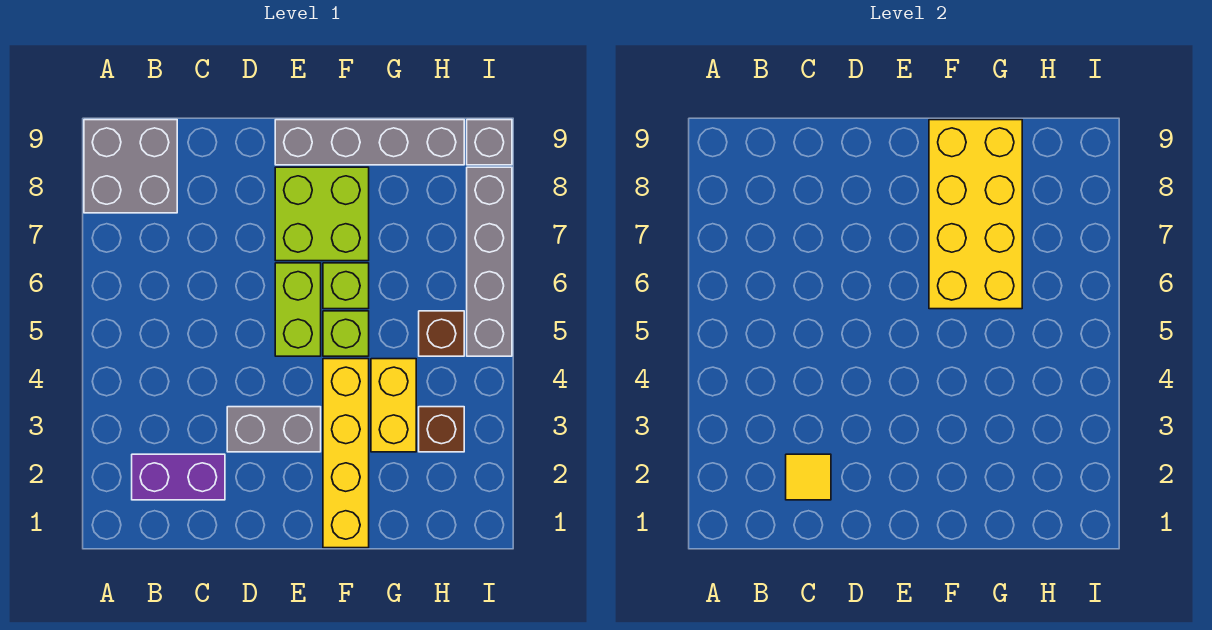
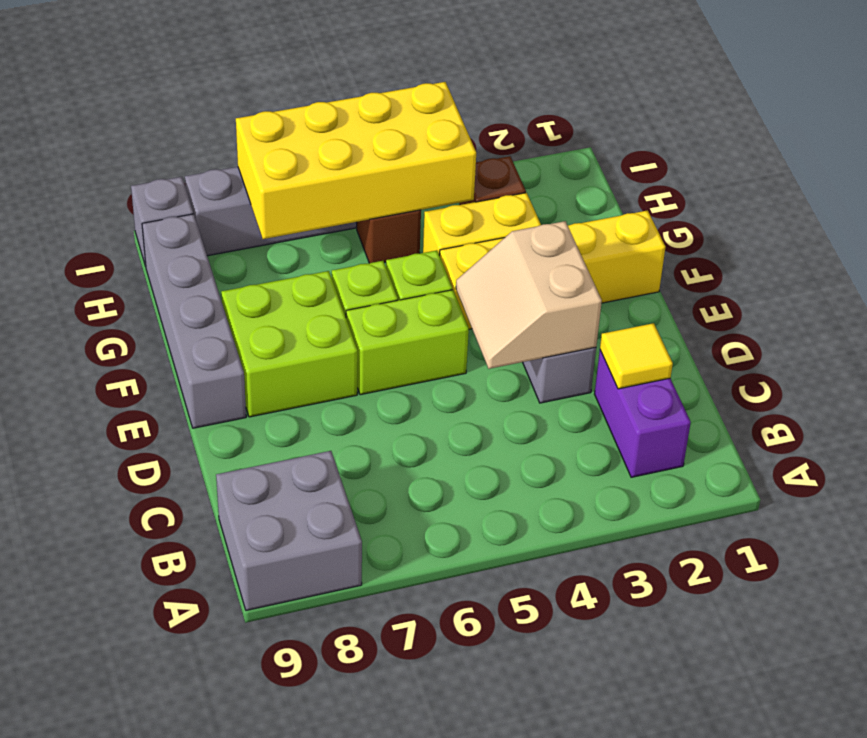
none -> tan slope D3:E4 level 2 top 3
yellow brick F6:G9 level 2 -> yellow brick H4:I7 level 2

